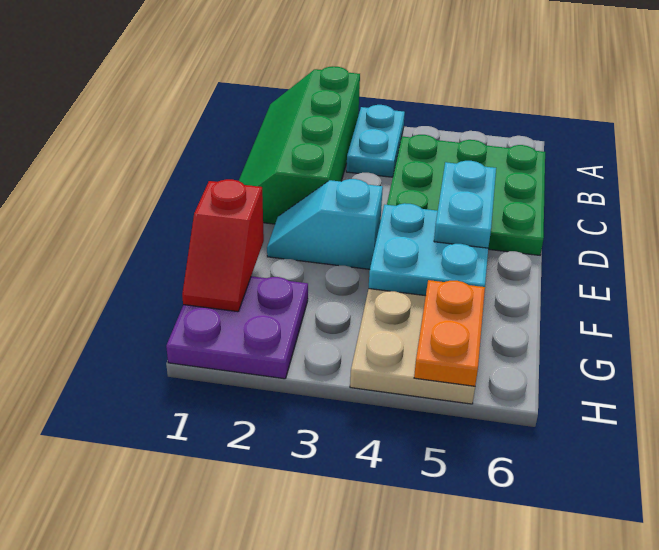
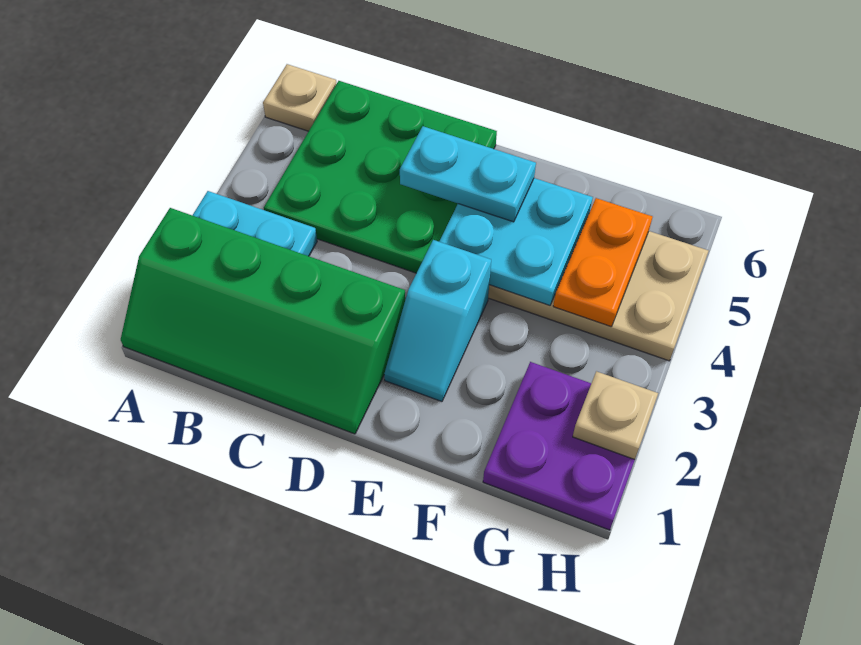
none -> tan plate A6 level 1
red slope F1:G1 level 2 top F -> none
orange plate G5:H5 level 2 -> orange plate G4:G5 level 2
none -> tan plate H2 level 2

